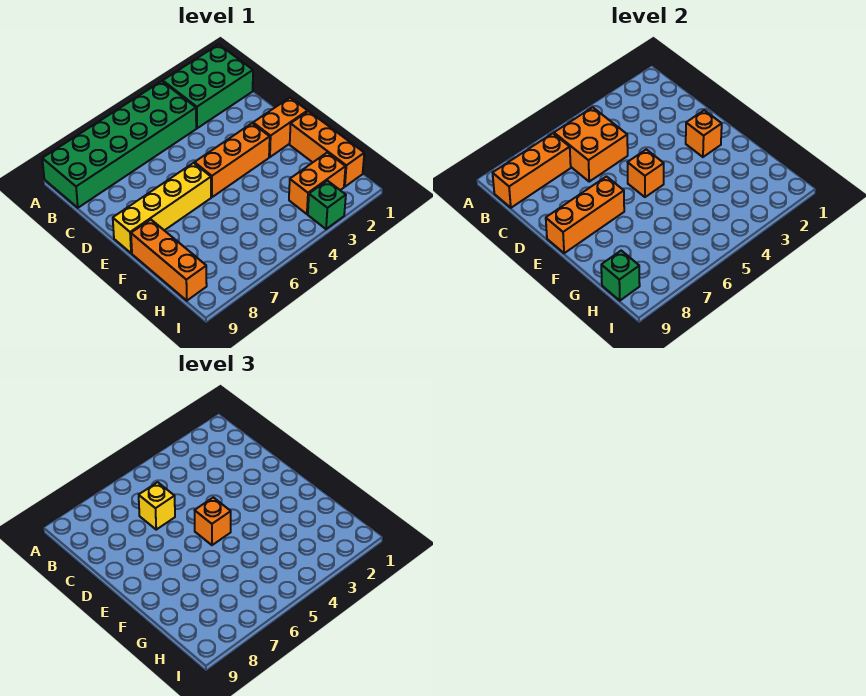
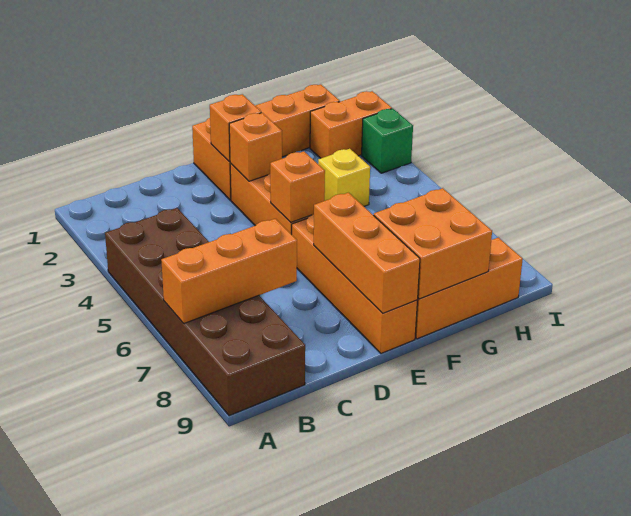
green brick A1:B3 level 1 -> none
green brick A4:B9 level 1 -> brown brick A4:B9 level 1
orange brick B5:C6 level 2 -> orange brick F8:G9 level 2
orange brick B7:B9 level 2 -> orange brick A7:C7 level 2
yellow brick C6 level 3 -> yellow brick G4 level 1
orange brick E5 level 3 -> orange brick E3 level 2
yellow brick E6:E9 level 1 -> orange brick E6:E9 level 1
orange brick H2:H3 level 1 -> orange brick H2:I2 level 1
green brick H9 level 2 -> none

